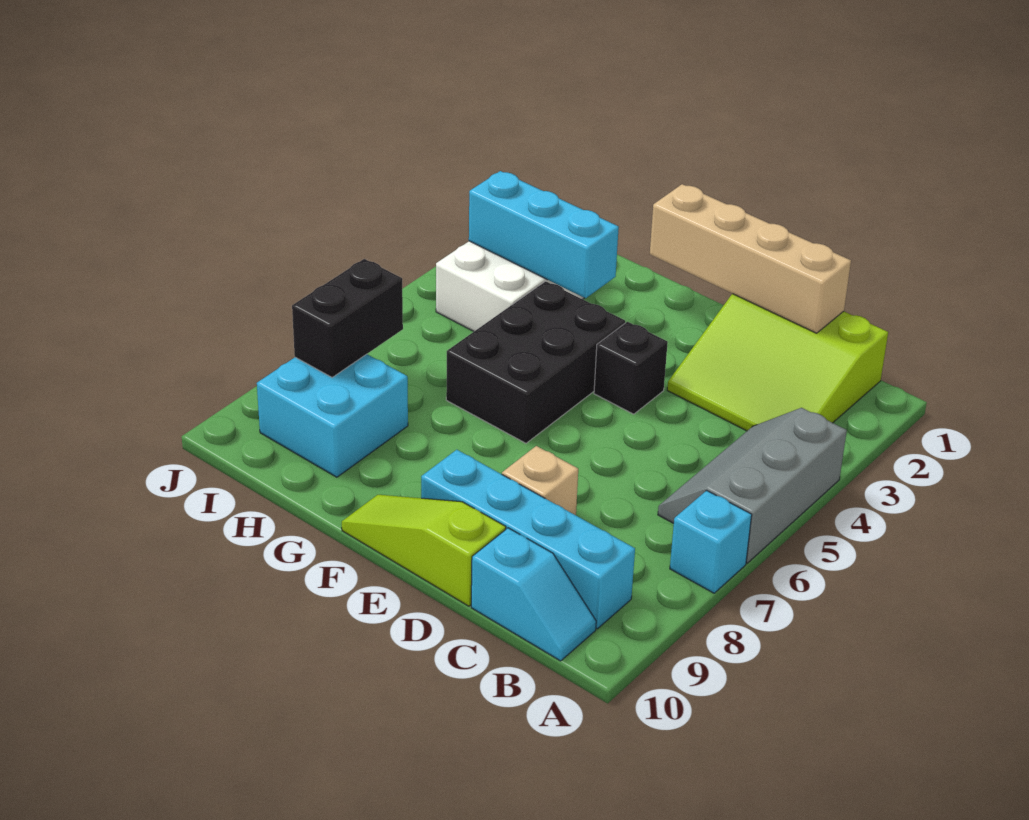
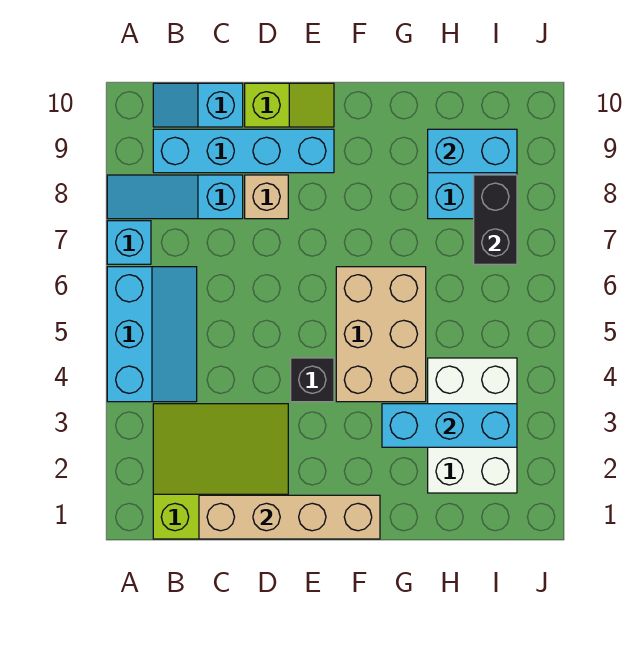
grey slope A4:B6 level 1 top A -> cyan slope A4:B6 level 1 top A
none -> cyan slope A8:C8 level 1 top C
lime slope D10:F10 level 1 top D -> lime slope D10:E10 level 1 top D
black brick F4:G6 level 1 -> tan brick F4:G6 level 1
none -> cyan brick H9:I9 level 2

